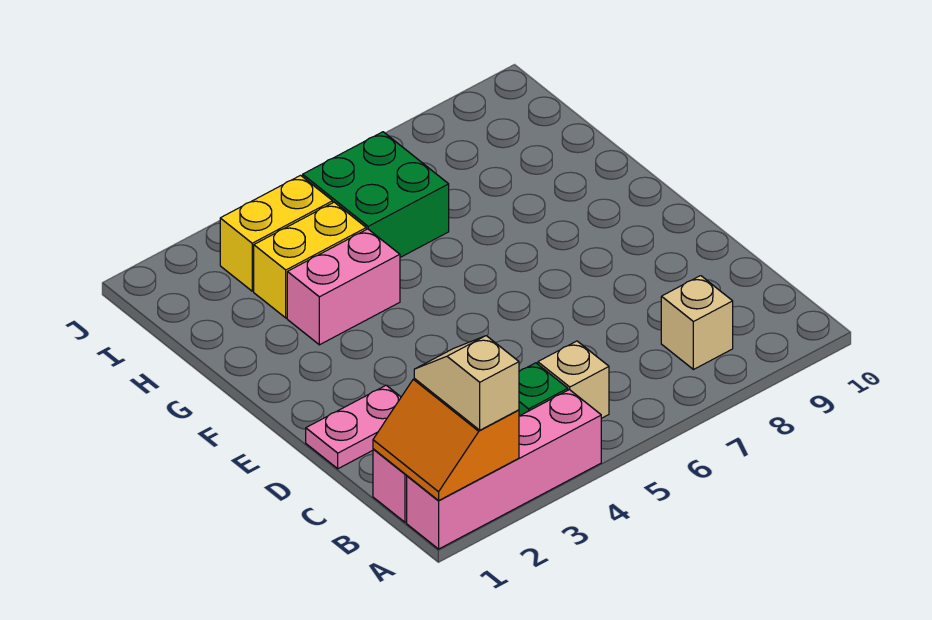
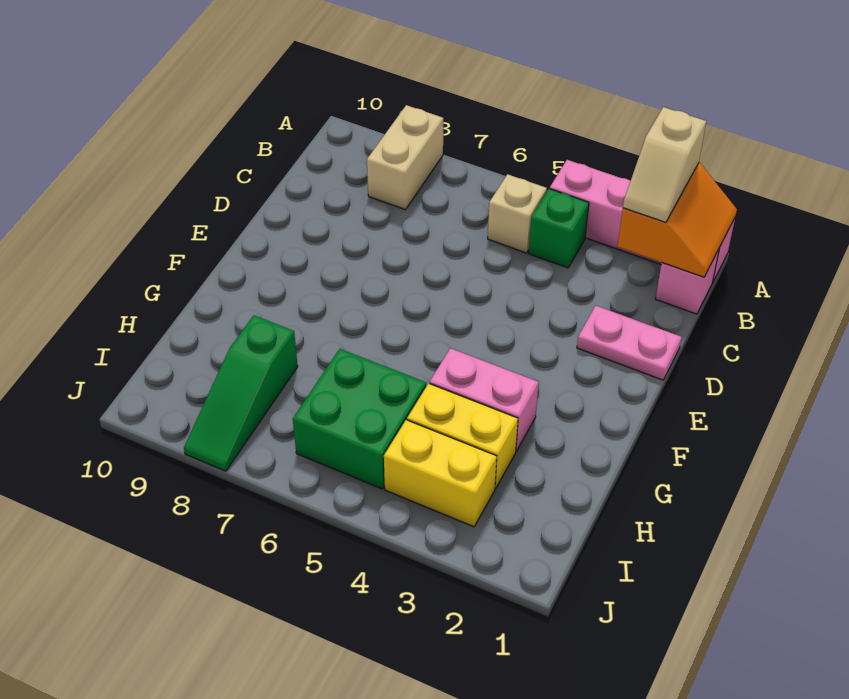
tan brick B8 level 1 -> tan brick A8:B8 level 1
none -> green slope H8:J8 level 1 top H

